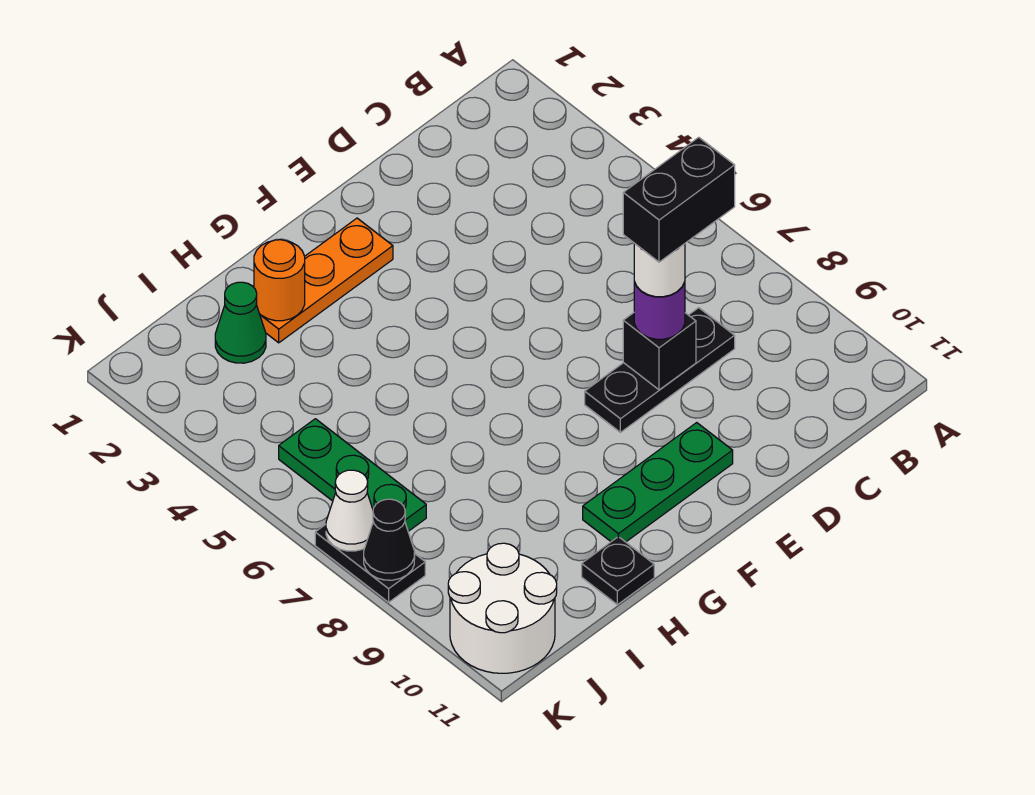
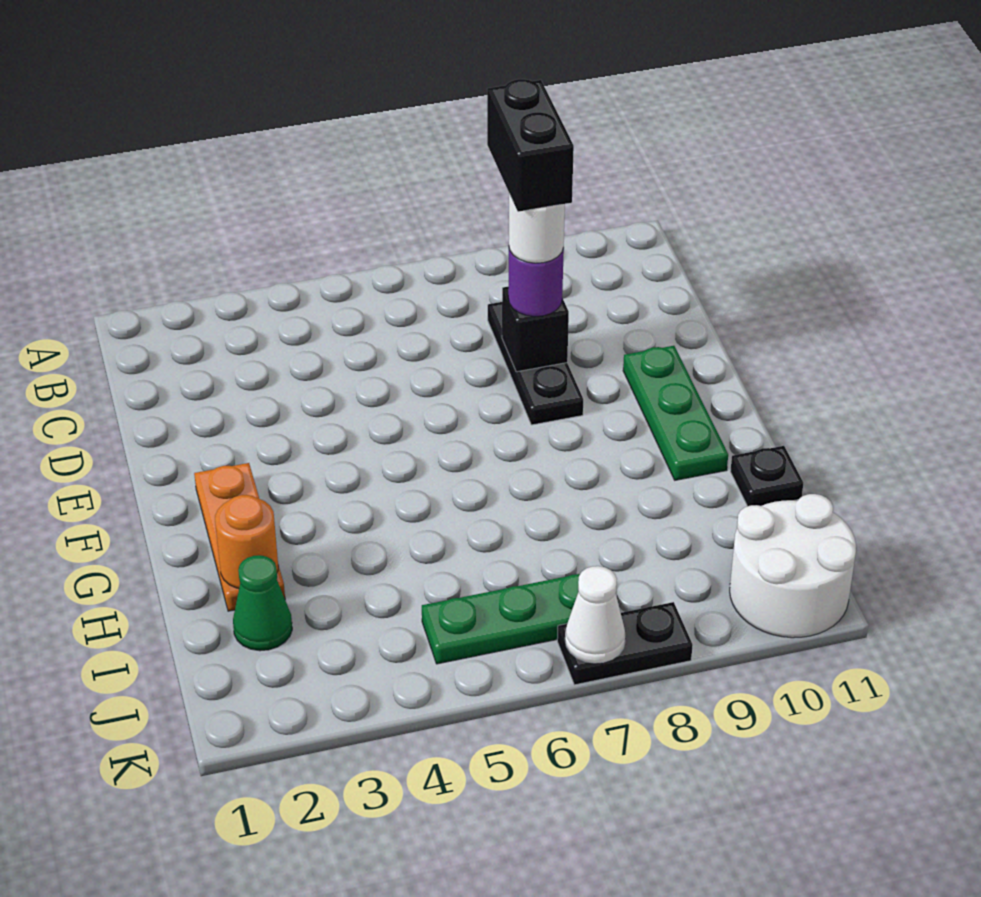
black cone K8 level 2 -> none

